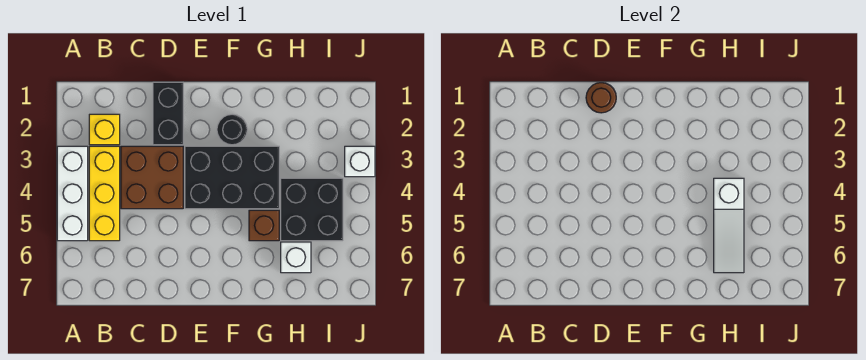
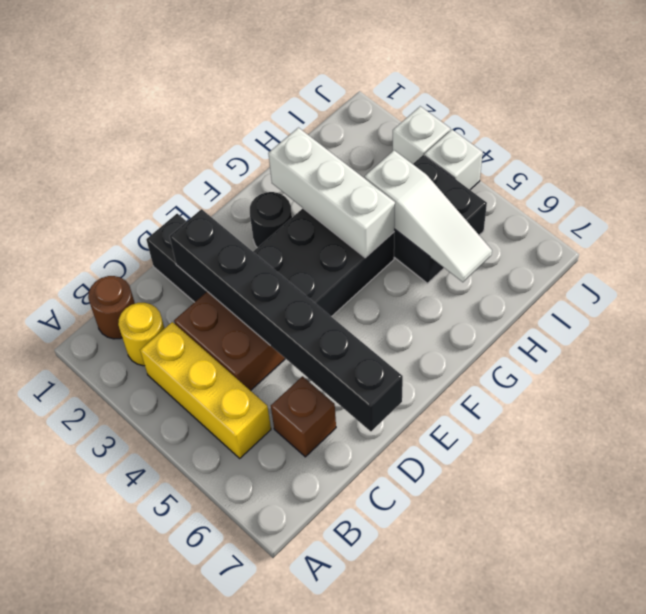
white brick A3:A5 level 1 -> white brick G2:G4 level 2
yellow brick B2 level 1 -> yellow round brick B2 level 1
brown round brick D1 level 2 -> brown round brick B1 level 1
none -> black brick D2:D7 level 2
brown brick G5 level 1 -> brown brick C6 level 1
white brick H6 level 1 -> white brick J4 level 1

